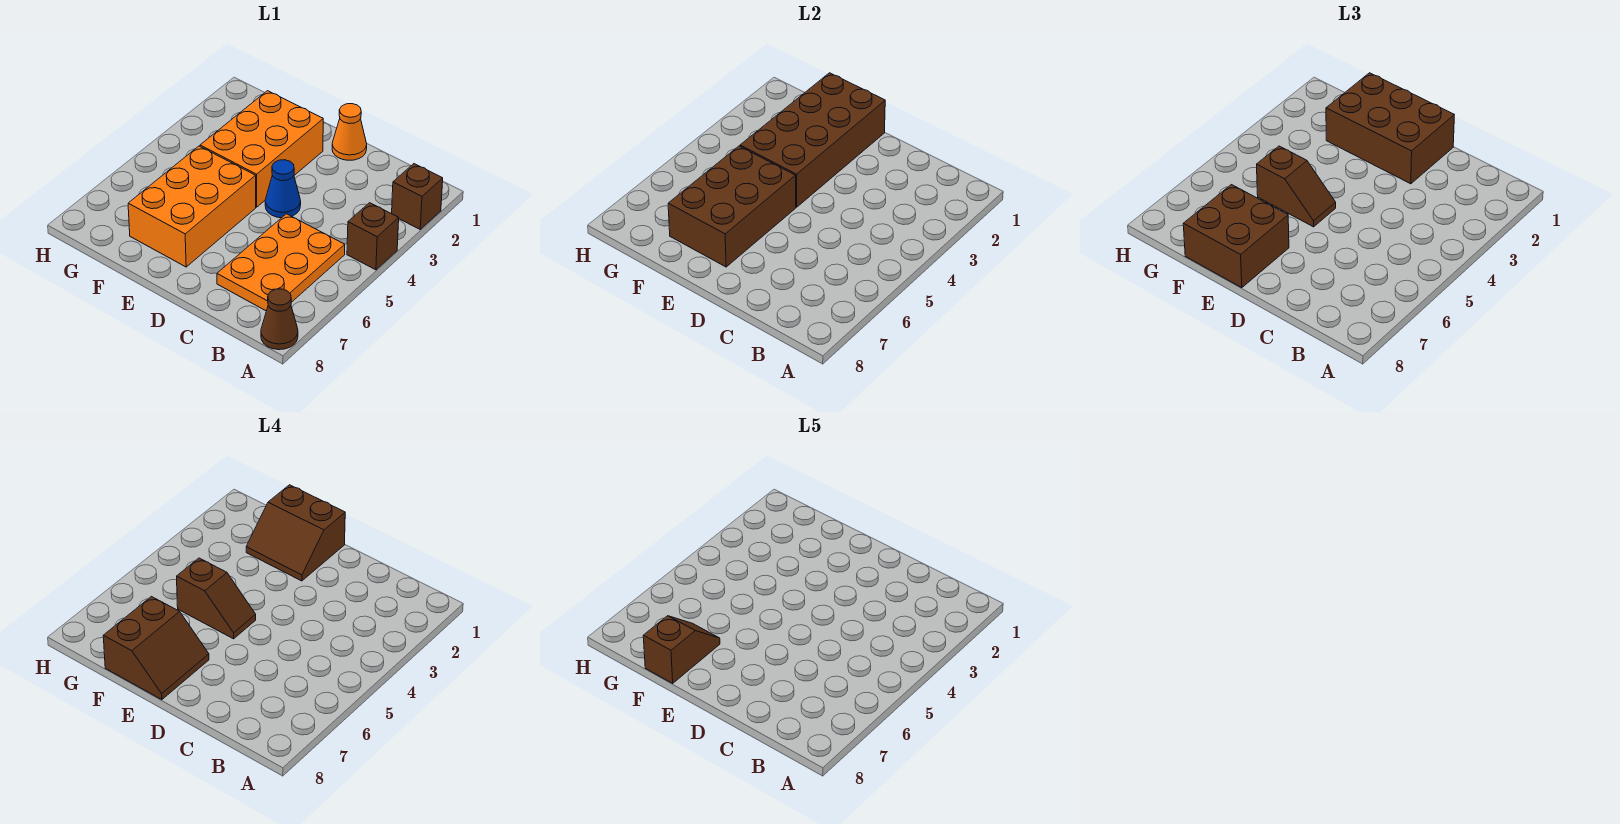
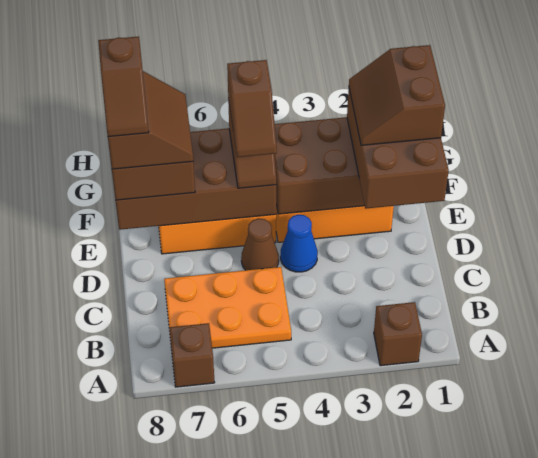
brown brick A4 level 1 -> brown brick A7 level 1
brown cone A8 level 1 -> brown cone D5 level 1
orange cone D1 level 1 -> none
brown brick E5:F7 level 2 -> brown brick E5:F8 level 2
brown slope E7:F8 level 4 top F -> brown slope E7:F8 level 4 top 8
brown slope F7:F8 level 5 top 8 -> brown slope E8:F8 level 5 top F

